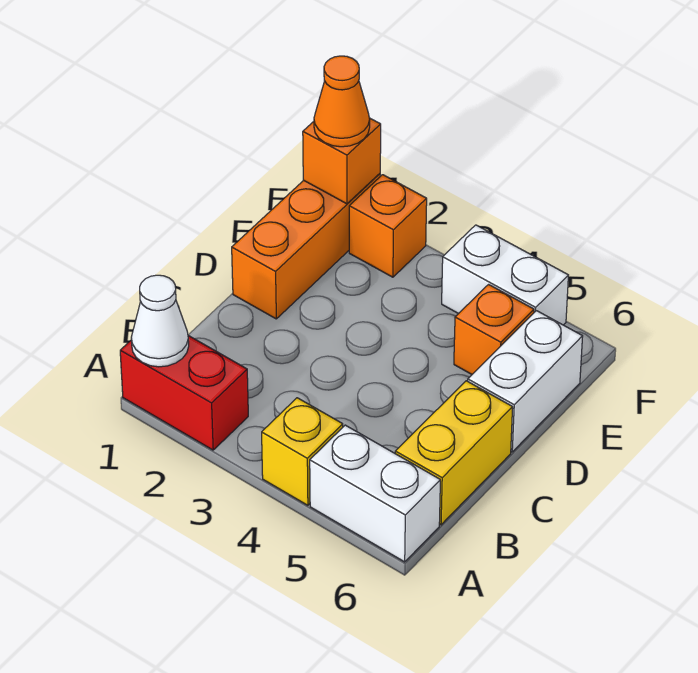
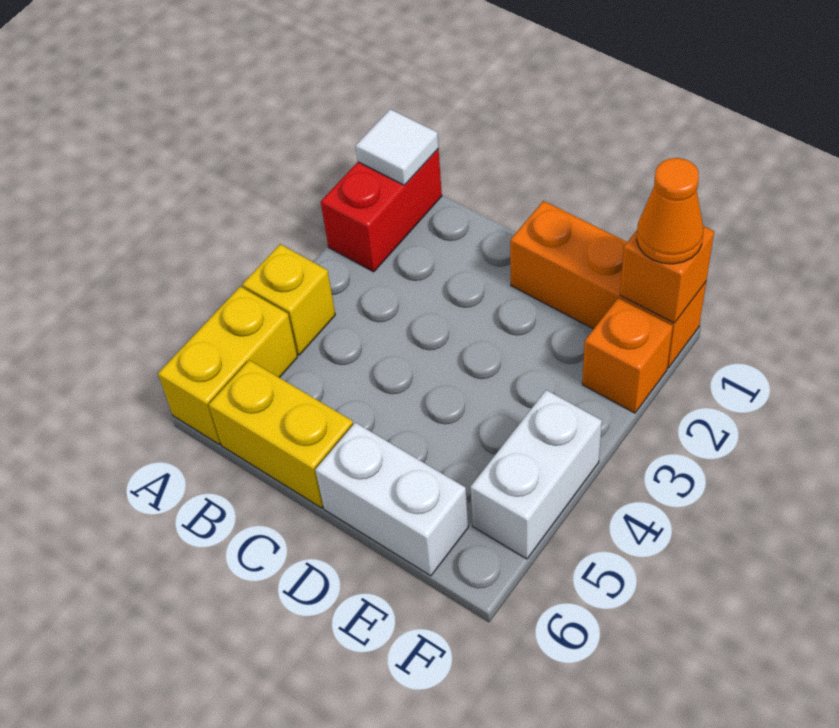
white cone A1 level 2 -> white tile A1 level 2
white brick A5:A6 level 1 -> yellow brick A5:A6 level 1
orange brick E5 level 1 -> none

